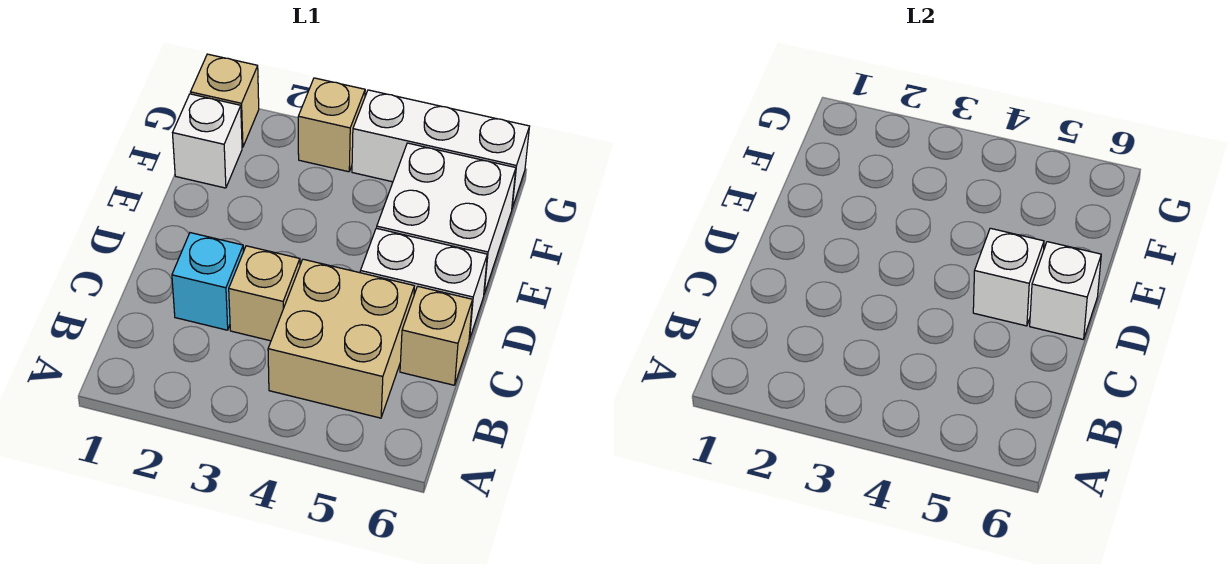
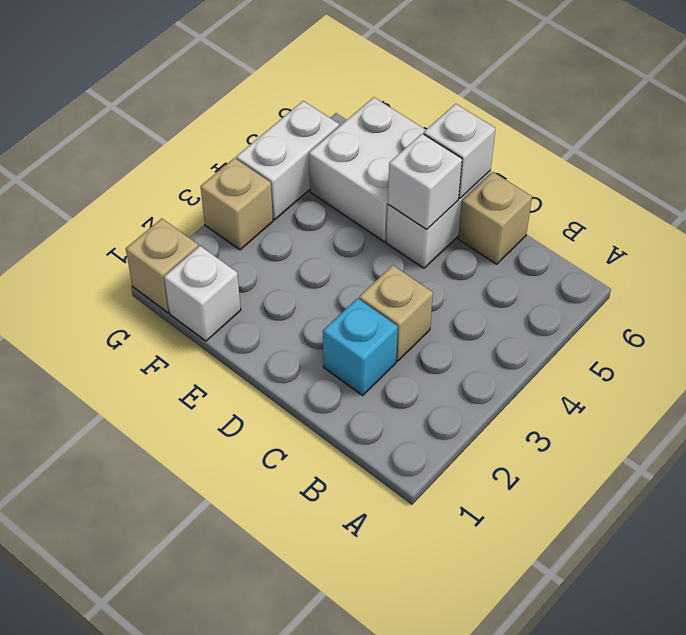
tan brick B4:C5 level 1 -> none
white brick G4:G6 level 1 -> white brick G4:G5 level 1

